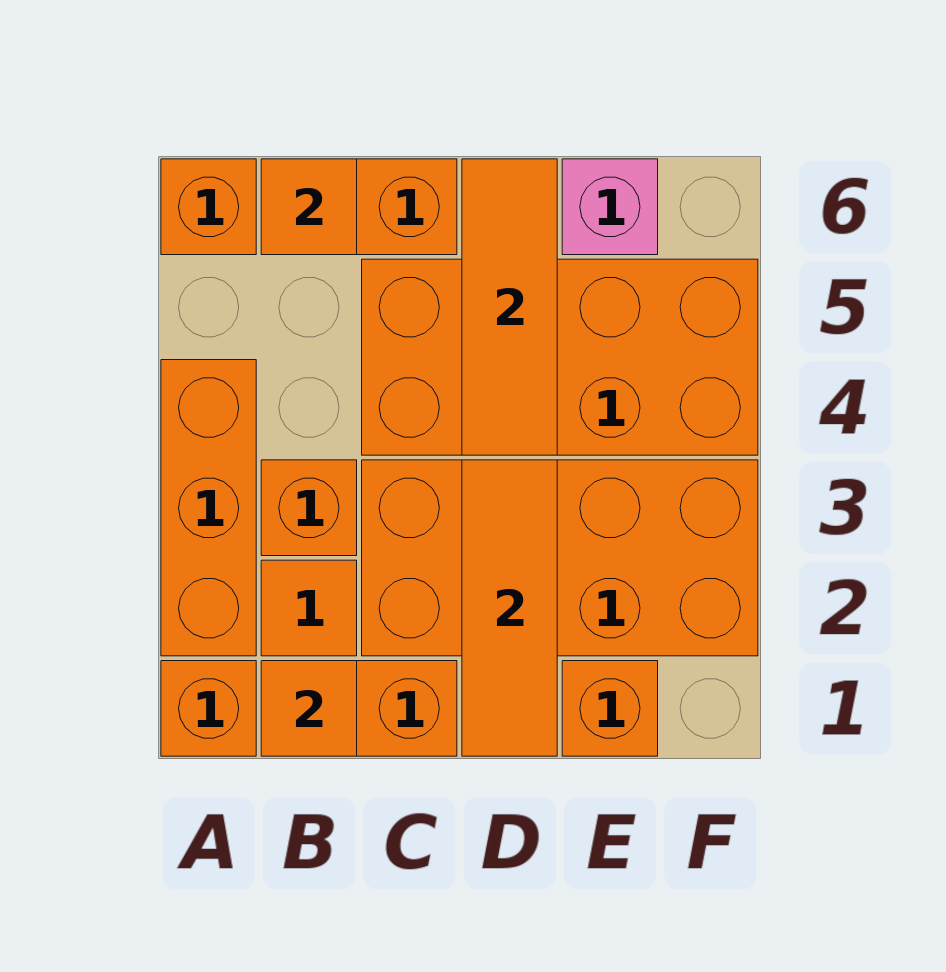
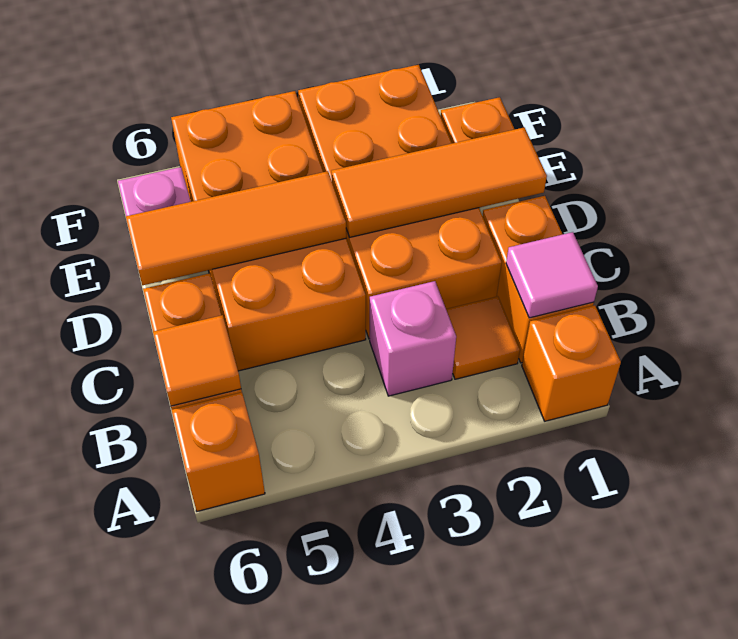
orange brick A2:A4 level 1 -> none
orange tile B1 level 2 -> pink tile B1 level 2
orange brick B3 level 1 -> pink brick B3 level 1

